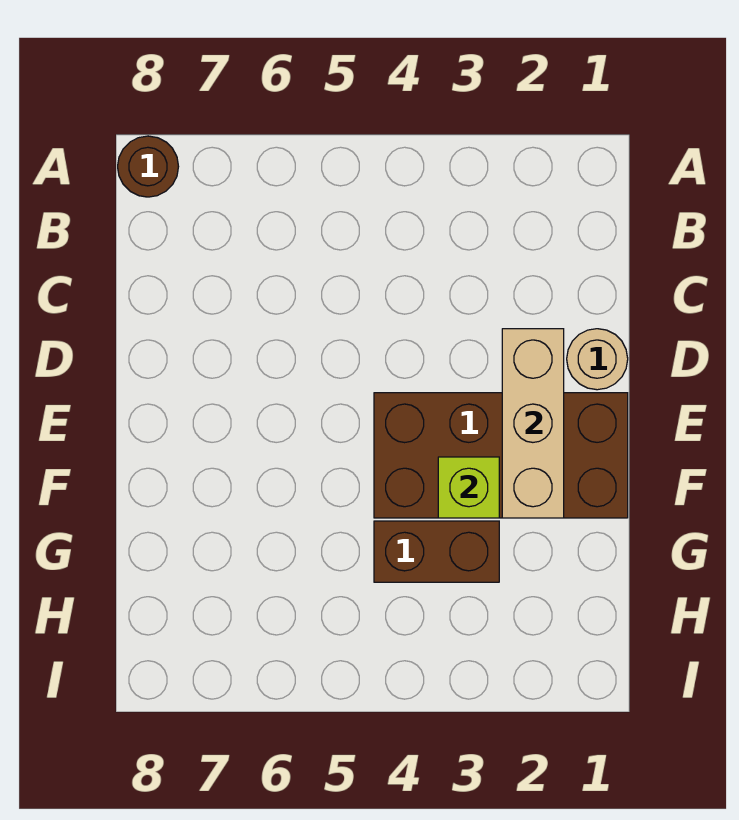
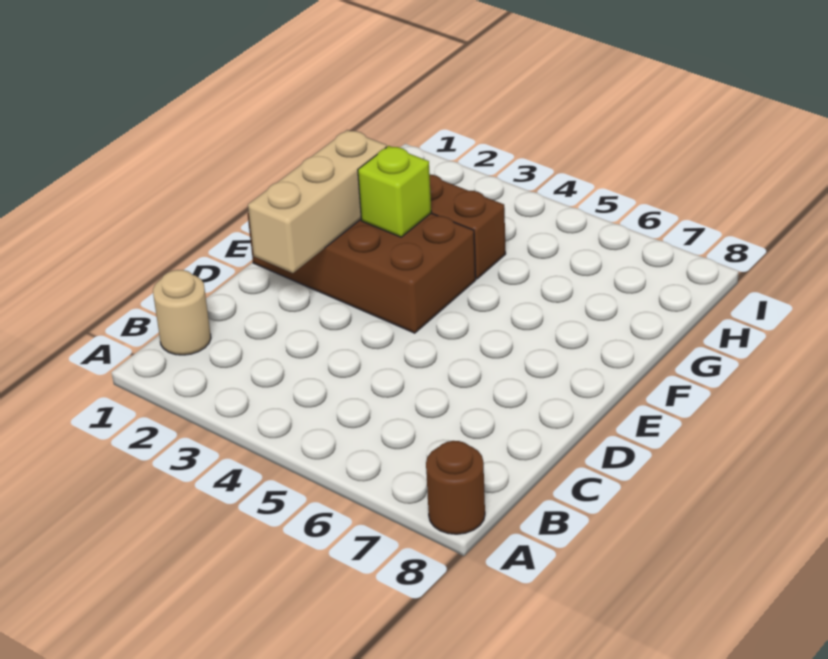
tan round brick D1 level 1 -> tan round brick B1 level 1

